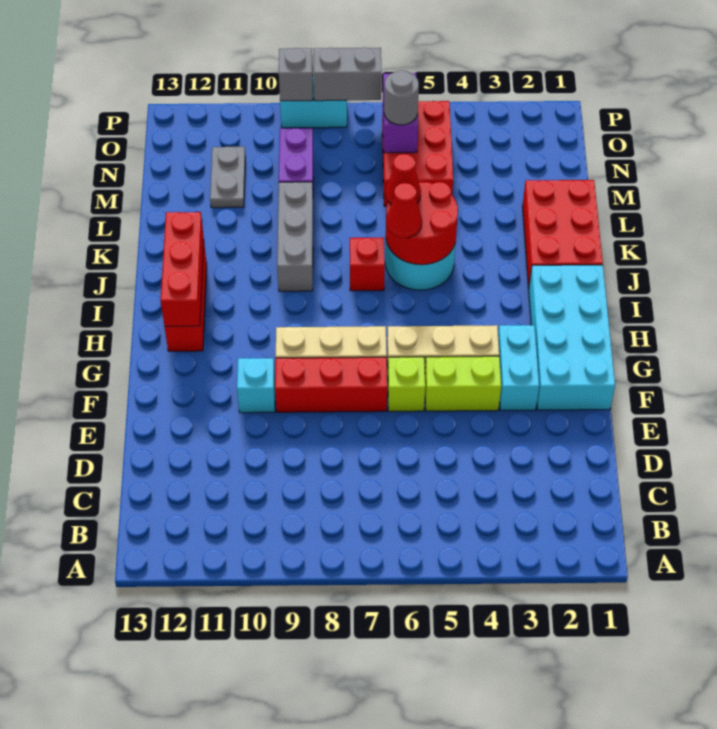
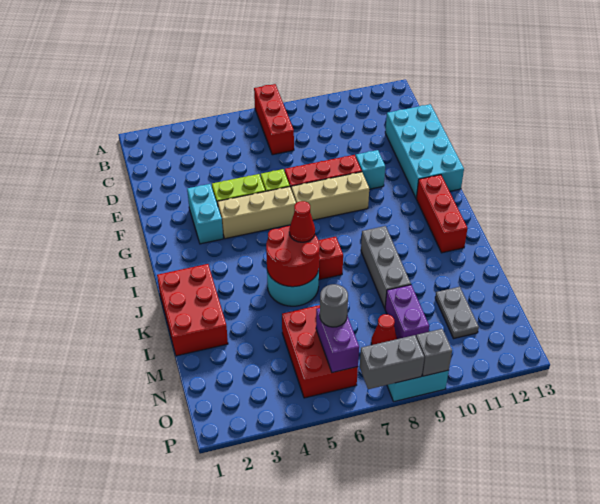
cyan brick F1:I2 level 1 -> cyan brick D12:G13 level 1
red brick H12:J12 level 2 -> red brick A7:C7 level 1
red cone K6 level 3 -> red cone N8 level 1

